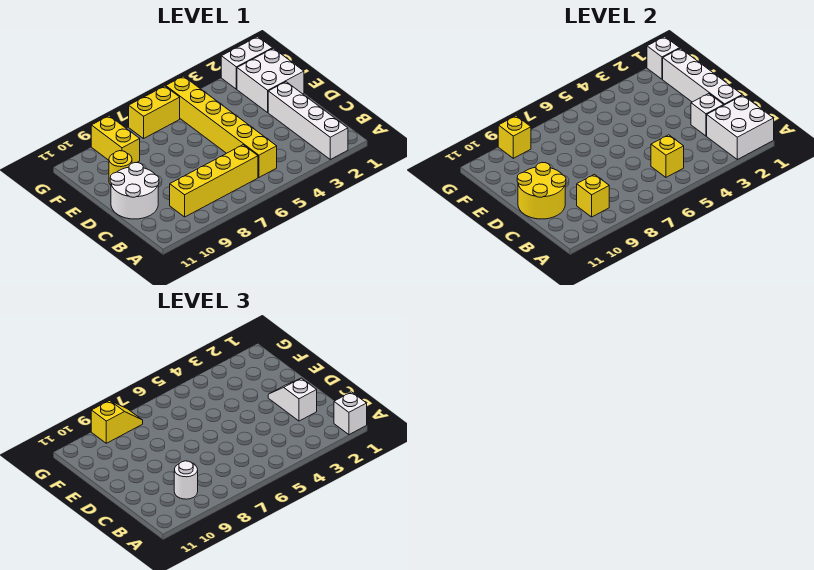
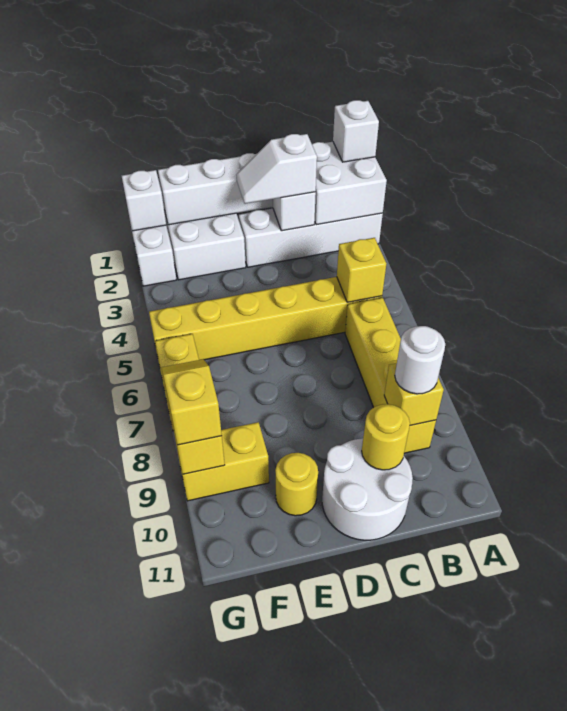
yellow round brick C10:D11 level 2 -> yellow round brick C10 level 2

